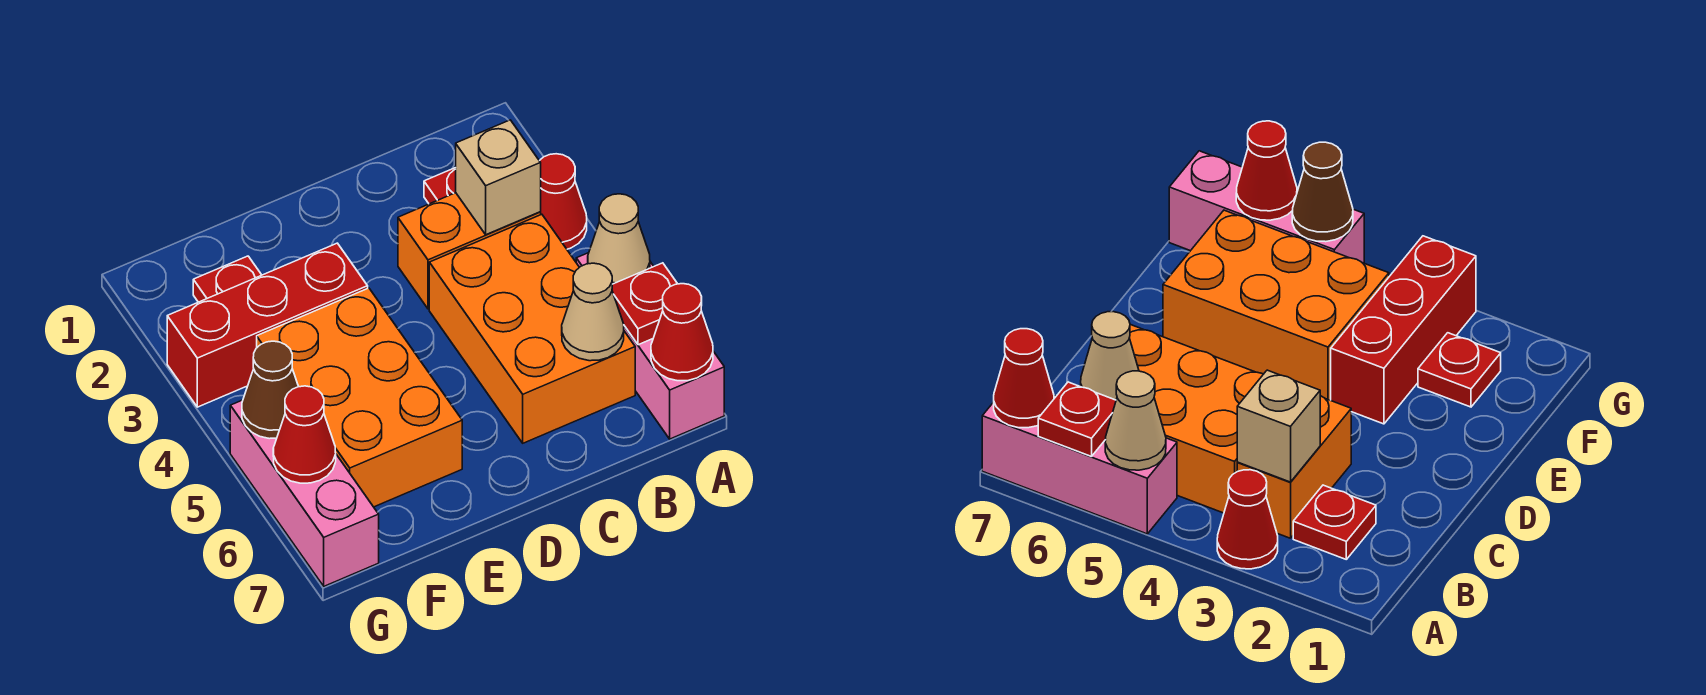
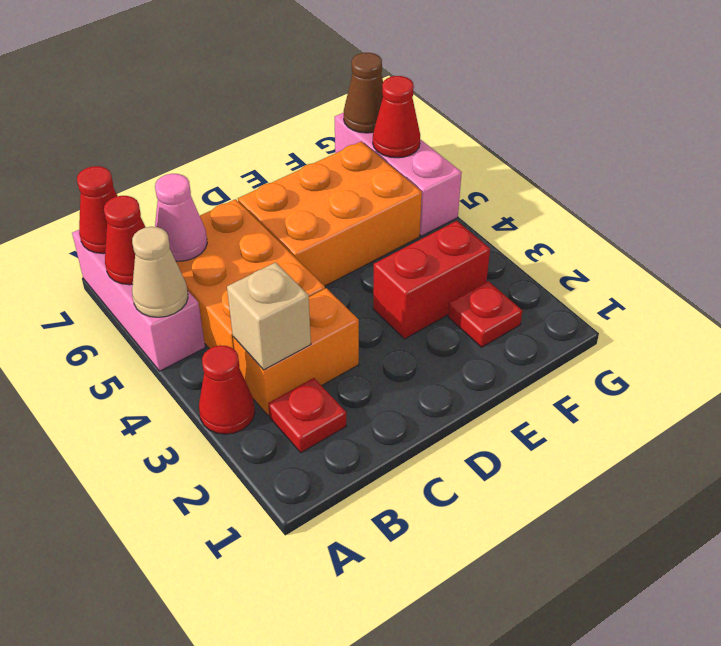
red plate A6 level 2 -> red cone A6 level 2
tan cone B6 level 2 -> pink cone B6 level 2
red brick E3:G3 level 1 -> red brick E3:F3 level 1
orange brick E4:F6 level 1 -> orange brick D5:F6 level 1
brown cone G5 level 2 -> brown cone G7 level 2

